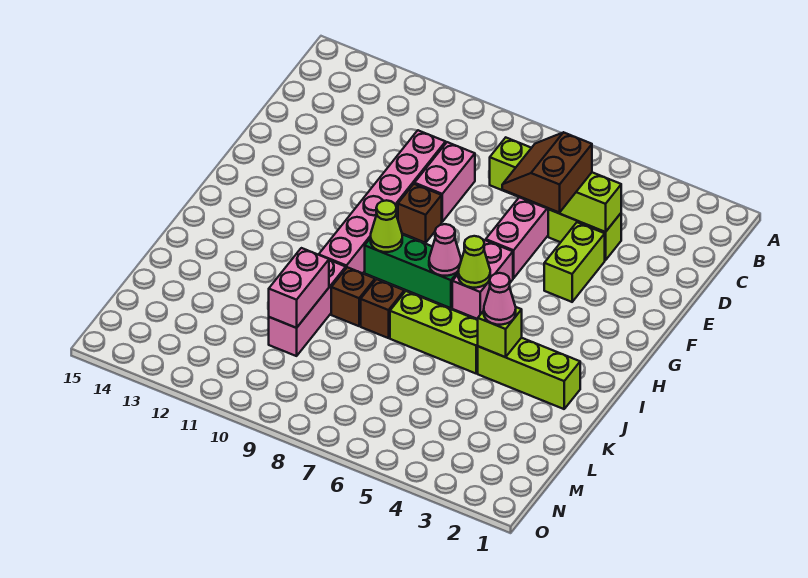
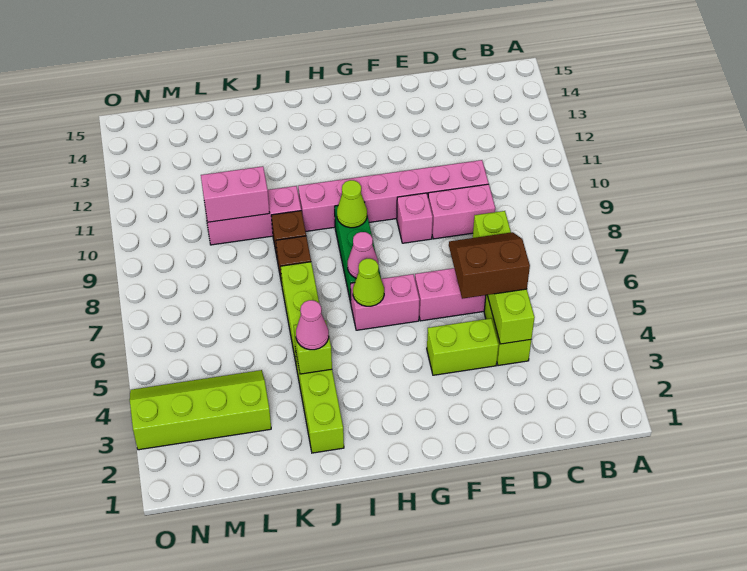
brown brick F9 level 1 -> pink brick F9 level 1
none -> lime slope L3:O4 level 1 top 3

